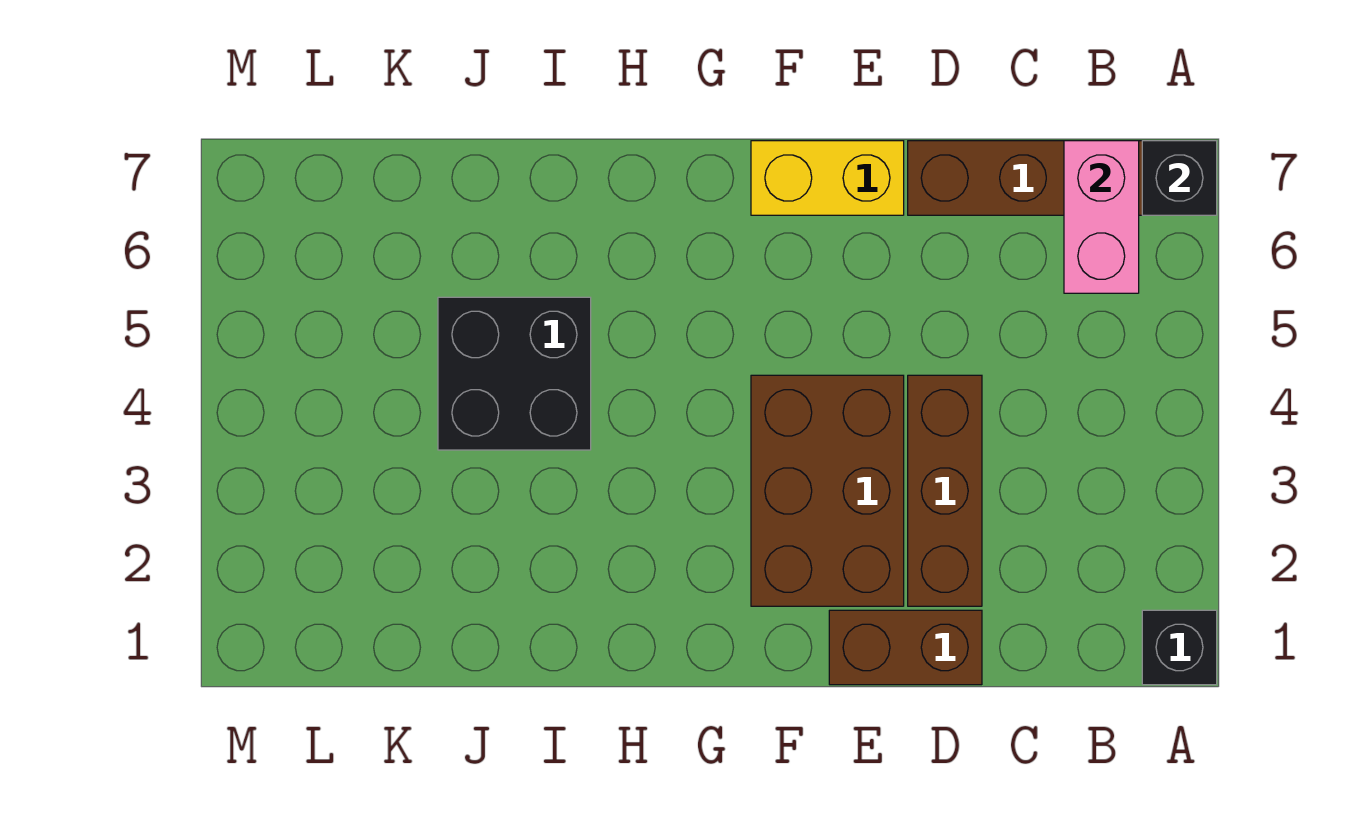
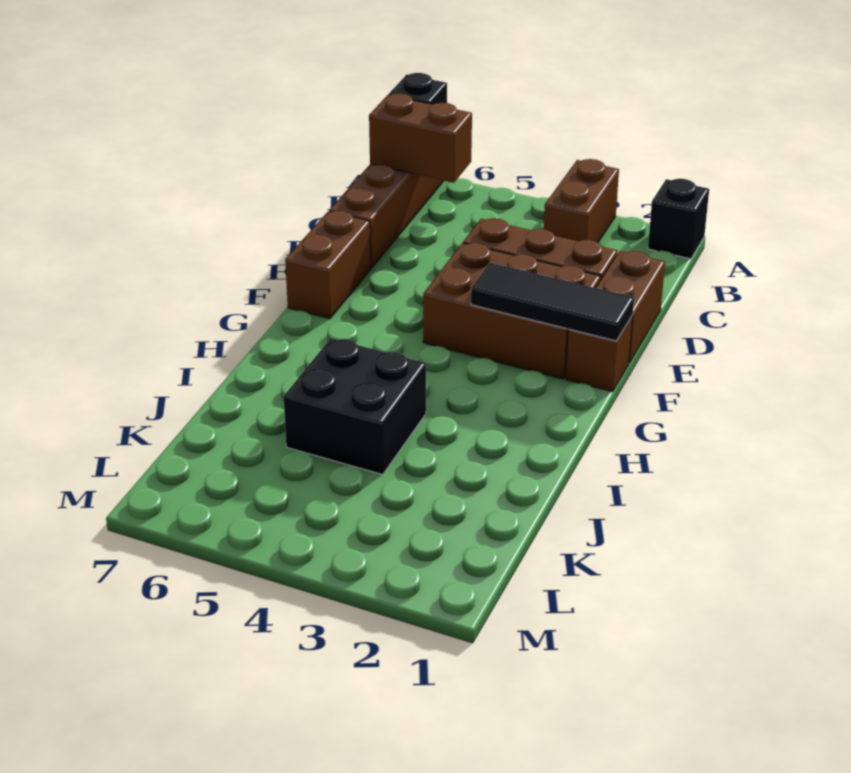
none -> brown brick A3:B3 level 1
pink brick B6:B7 level 2 -> brown brick B6:B7 level 2
yellow brick E7:F7 level 1 -> brown brick E7:F7 level 1
none -> brown brick F1 level 1
none -> black tile F1:F3 level 2

